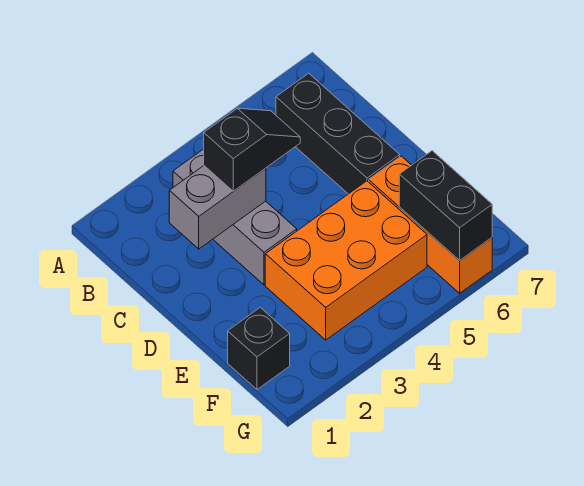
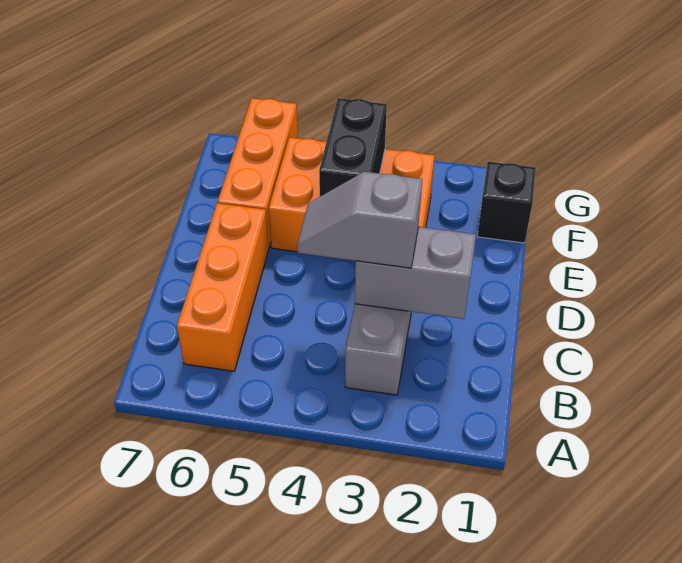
black brick B6:D6 level 1 -> orange brick B6:D6 level 1
black slope C3:C4 level 3 top 3 -> grey slope C3:C4 level 3 top 3
black brick F6:G6 level 2 -> black brick E4:F4 level 2

